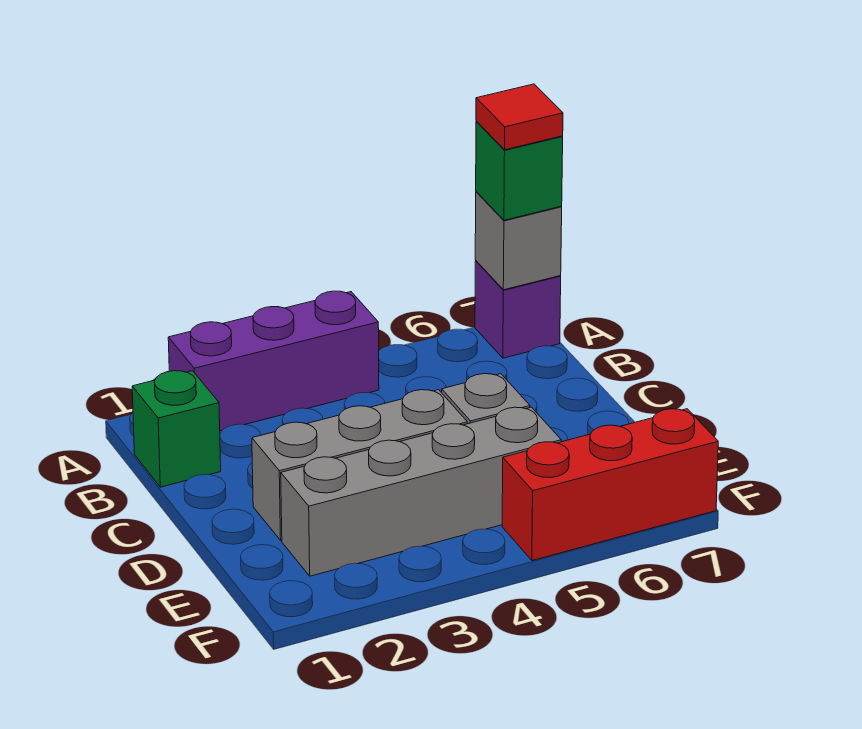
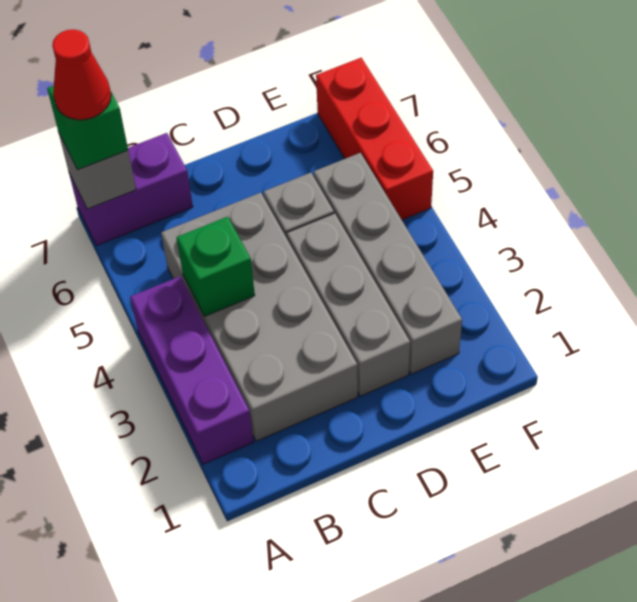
purple brick A7 level 1 -> purple brick A7:B7 level 1
red tile A7 level 4 -> red cone A7 level 4
green brick B1 level 1 -> green brick B4 level 2
none -> grey brick B2:C5 level 1

